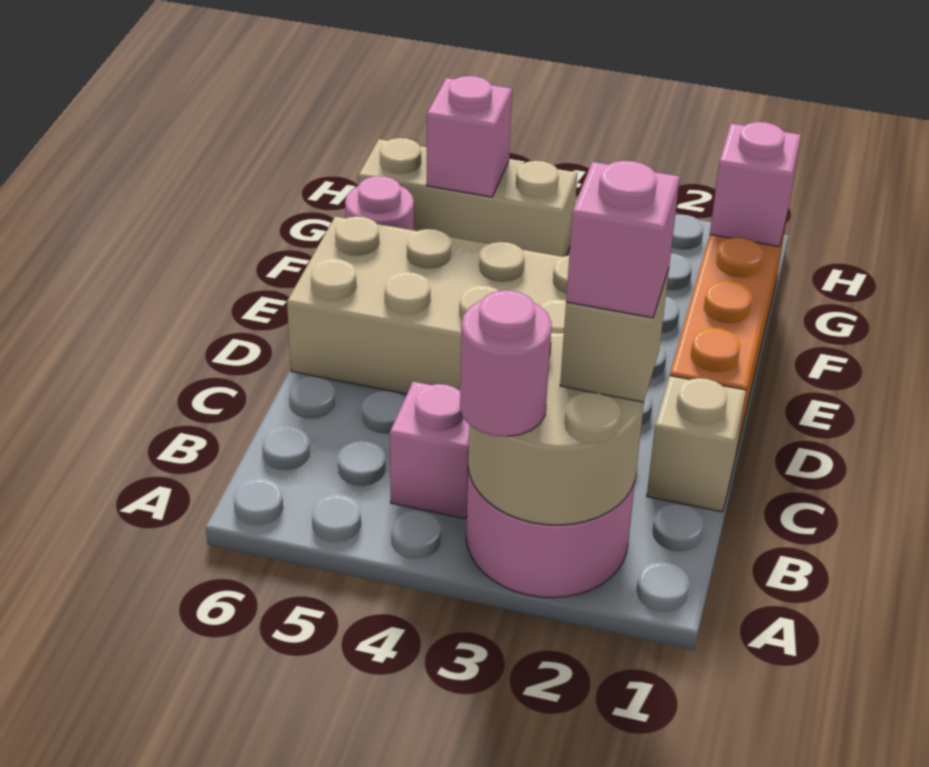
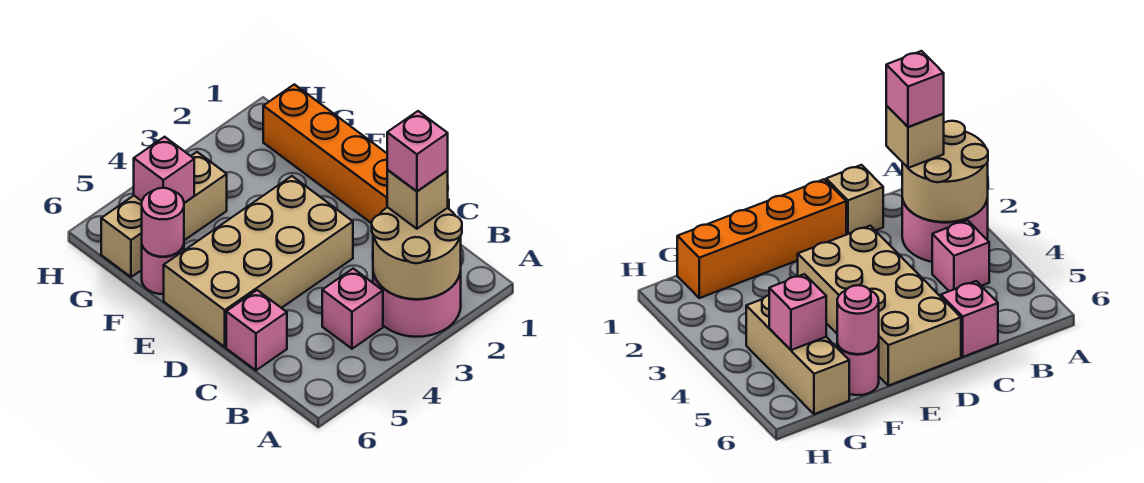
pink round brick A3 level 3 -> pink round brick F6 level 2
pink brick G1 level 2 -> pink brick C6 level 1

